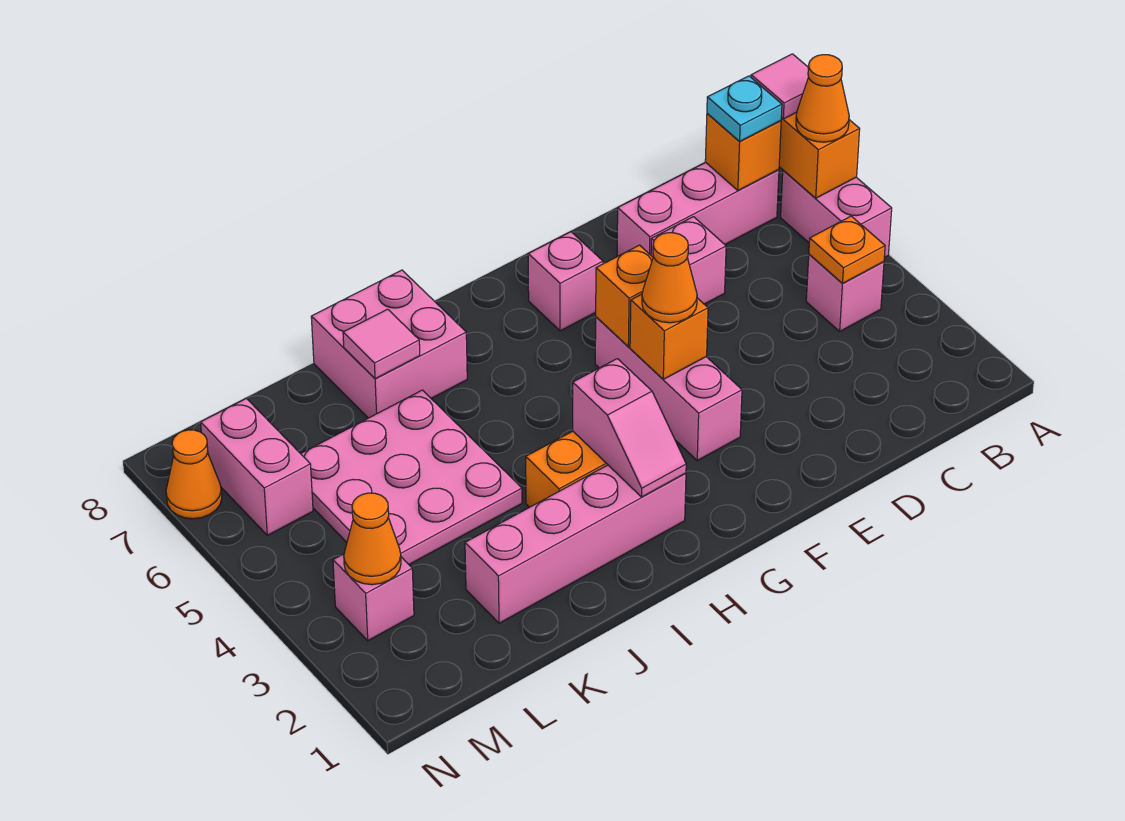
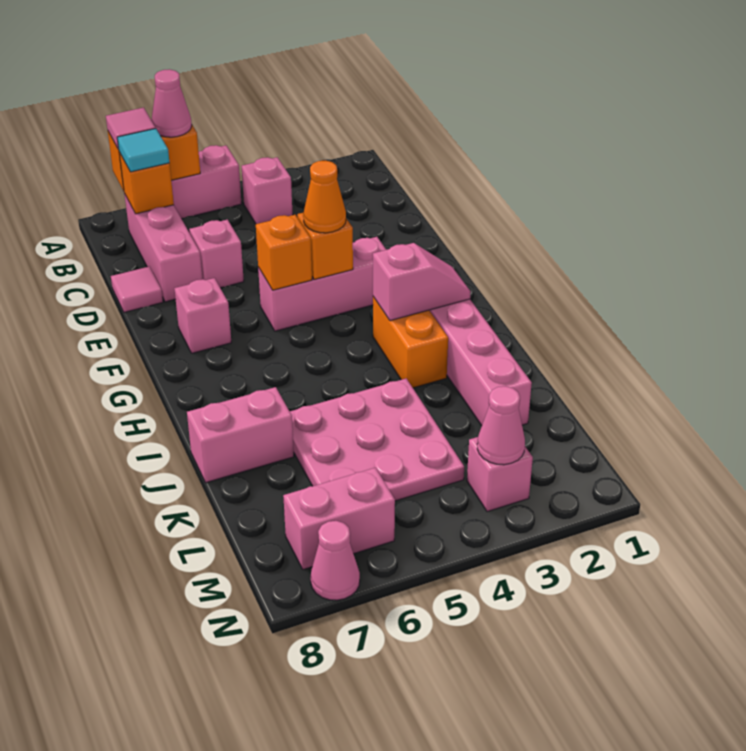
orange cone A6 level 3 -> pink cone A6 level 3
orange plate B4 level 2 -> none
cyan plate B7 level 3 -> cyan tile B7 level 3
pink brick I7:J8 level 1 -> pink brick J7:J8 level 1
pink tile J7 level 2 -> pink tile D8 level 1
orange cone M3 level 2 -> pink cone M3 level 2
orange cone N7 level 1 -> pink cone N7 level 1

